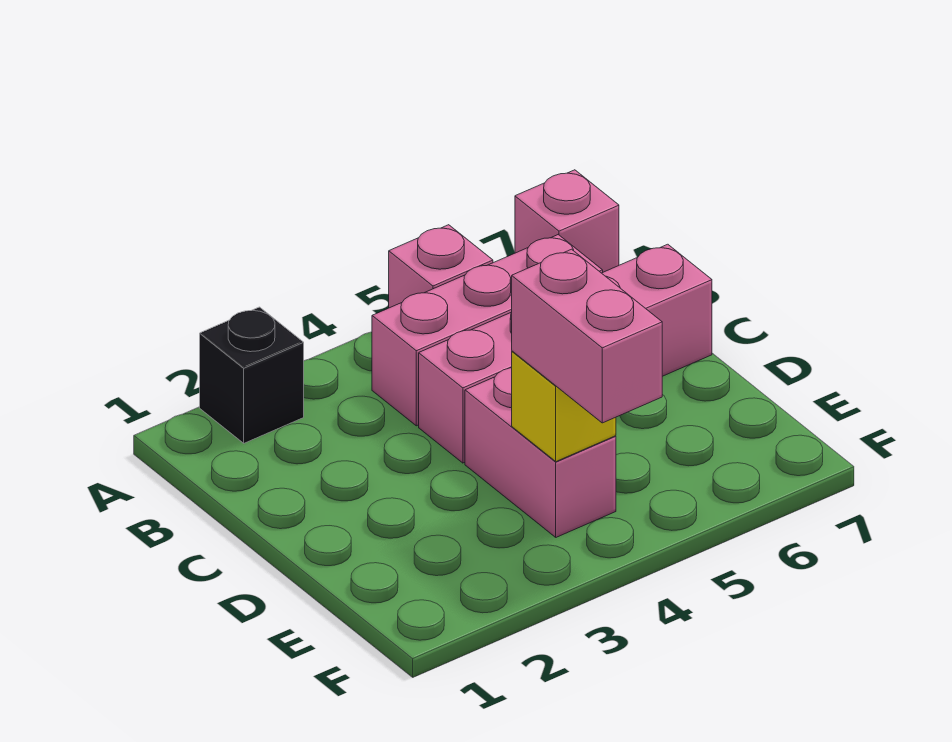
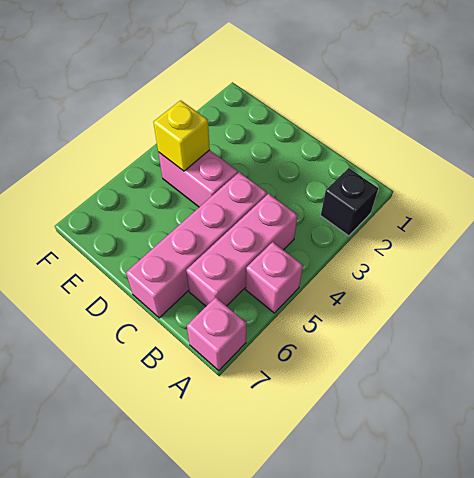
pink brick E4:F4 level 3 -> none

